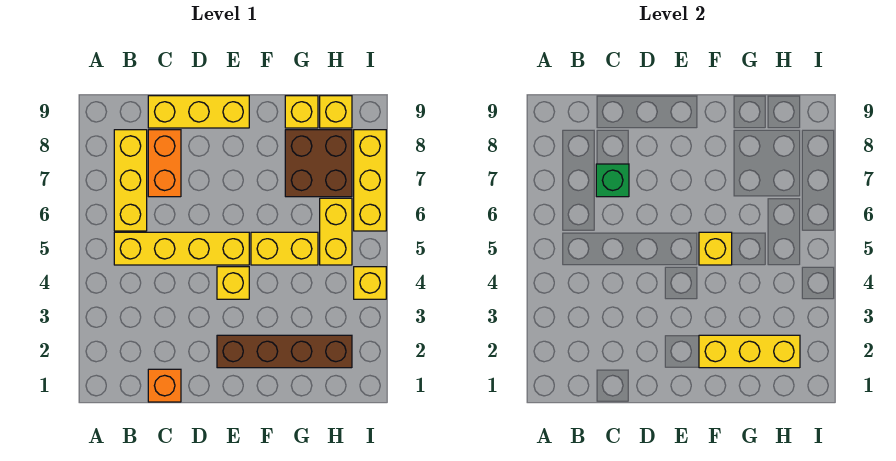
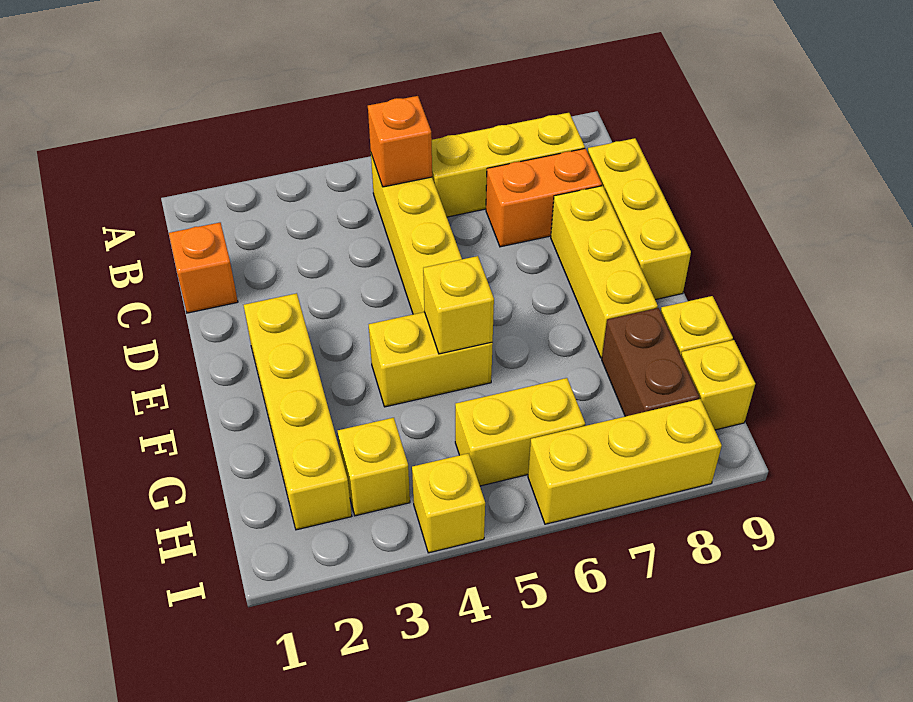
none -> orange brick B5 level 2
green brick C7 level 2 -> none
brown brick E2:H2 level 1 -> yellow brick E2:H2 level 1
yellow brick E4 level 1 -> yellow brick H3 level 1
yellow brick F2:H2 level 2 -> yellow brick D8:F8 level 1
yellow brick F5:G5 level 1 -> yellow brick F4:F5 level 1
brown brick G7:H8 level 1 -> brown brick G8:H8 level 1

